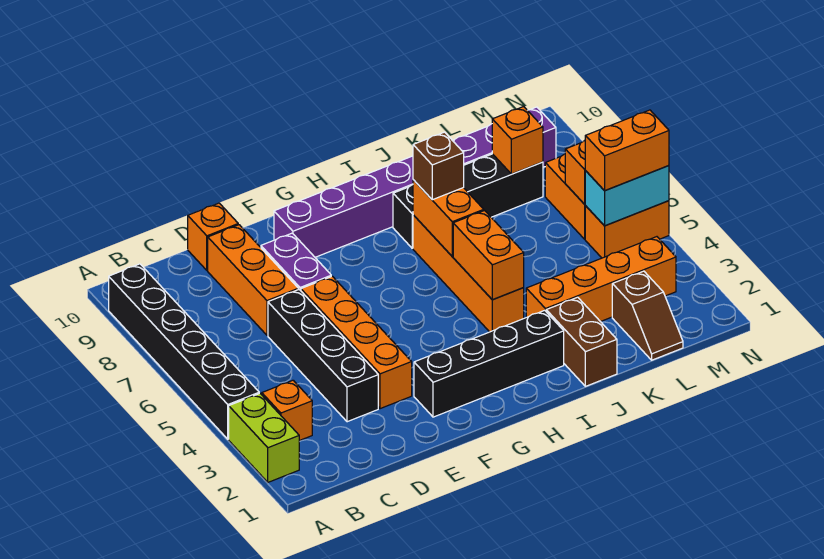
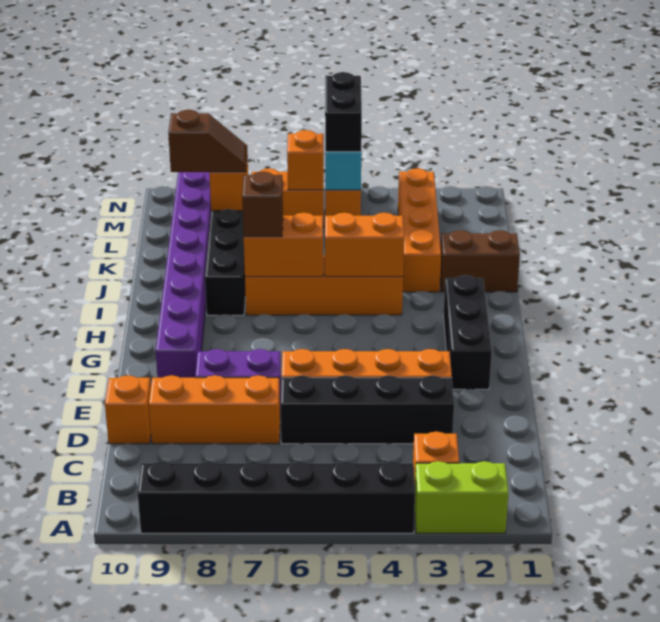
black brick F2:I2 level 1 -> black brick F2:H2 level 1
brown slope L1:L2 level 1 top 2 -> brown slope L8:L9 level 3 top 9
orange brick M5:N5 level 3 -> black brick M5:N5 level 3

